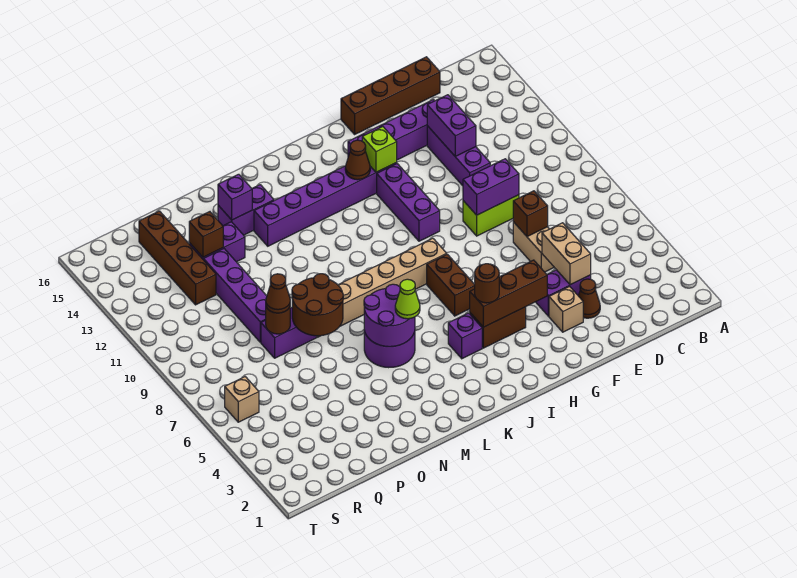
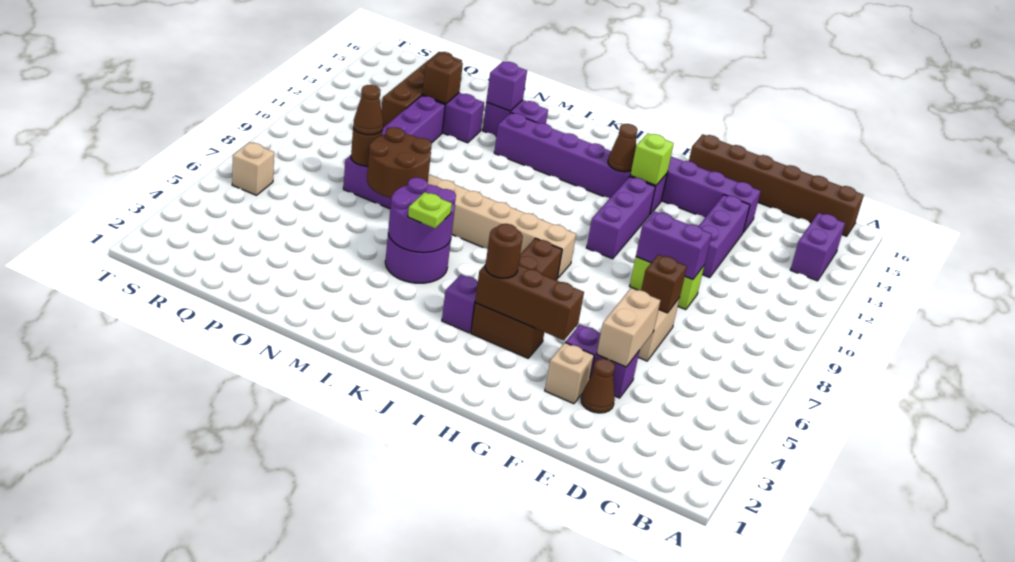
brown brick D16:G16 level 1 -> brown brick B16:G16 level 1
purple brick E12:E13 level 2 -> purple brick B13:B14 level 1
lime cone L5 level 3 -> lime plate L5 level 3

